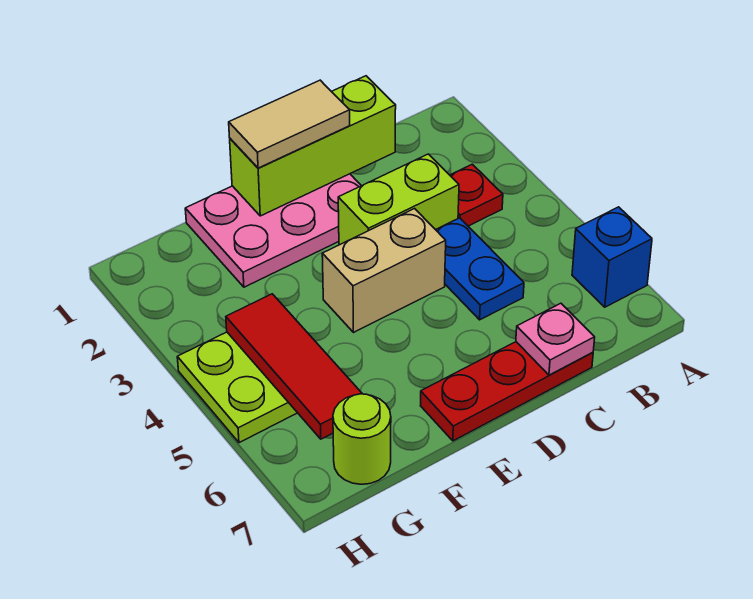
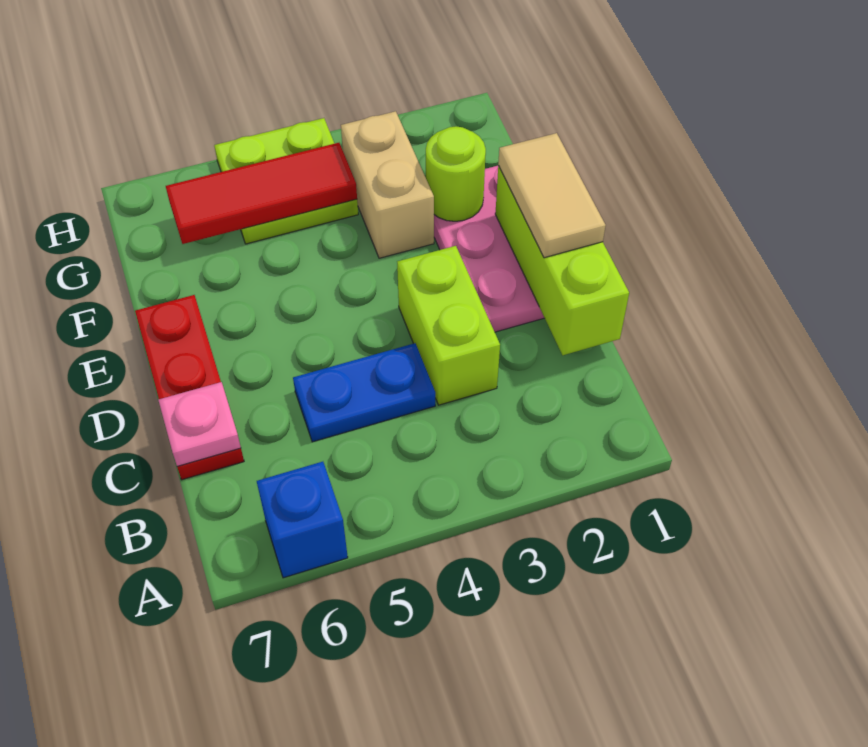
red plate B3 level 1 -> none
tan brick D4:E4 level 1 -> tan brick F3:G3 level 1
lime round brick G7 level 1 -> lime round brick F2 level 2

